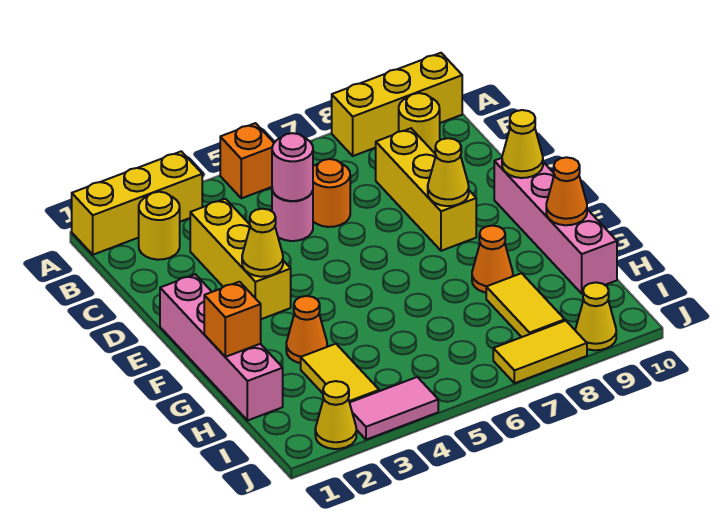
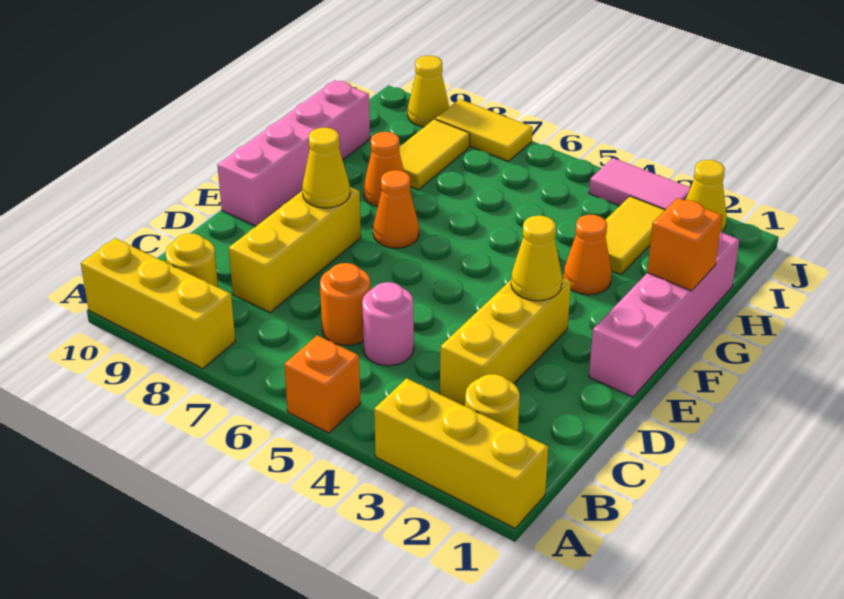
pink round brick C5 level 2 -> none
yellow cone E10 level 2 -> none
orange cone G10 level 2 -> orange cone F7 level 1

